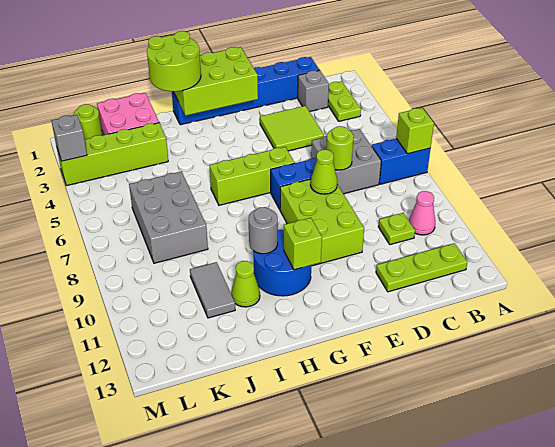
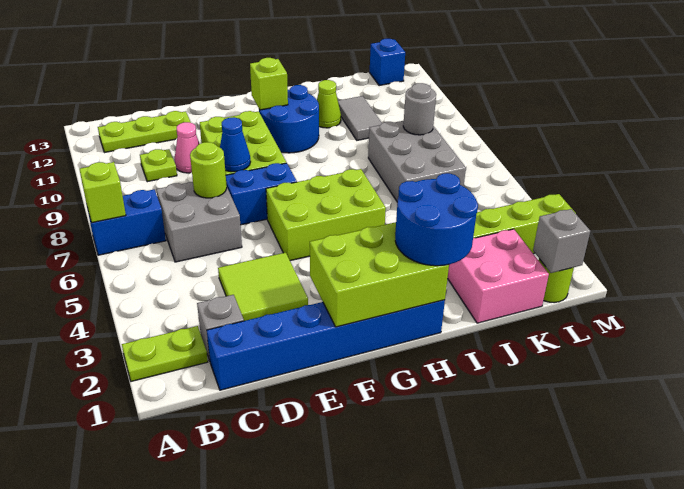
lime plate B2:B3 level 1 -> lime plate A2:B2 level 1
pink cone B10 level 1 -> pink cone D10 level 1
lime cone E8 level 2 -> blue cone E8 level 2
lime brick F6:H6 level 1 -> lime brick F5:H6 level 1
lime round brick H1:I2 level 3 -> blue round brick H1:I2 level 3
grey round brick H10 level 2 -> grey round brick K8 level 2
none -> blue brick L13 level 1
grey brick M3 level 2 -> grey brick L1 level 2

